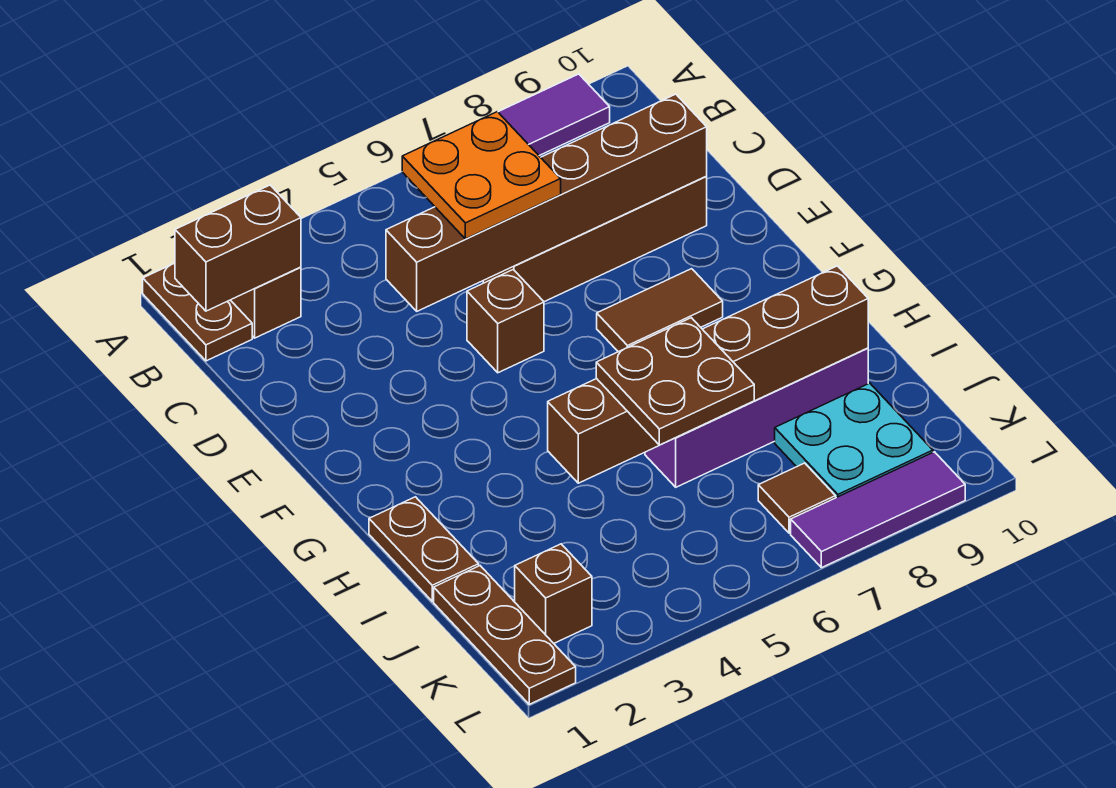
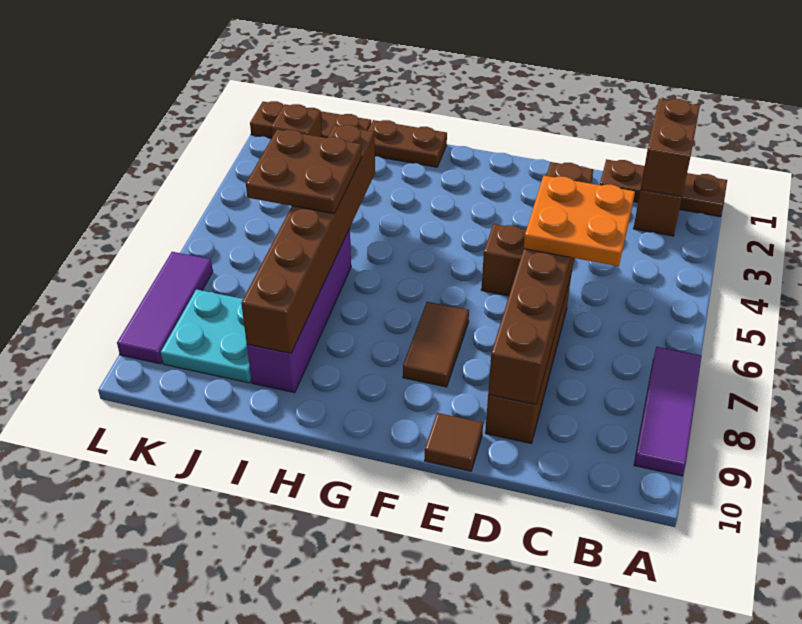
brown plate A1:B1 level 1 -> brown plate A1:C1 level 1
brown tile K7 level 1 -> brown tile E10 level 1

